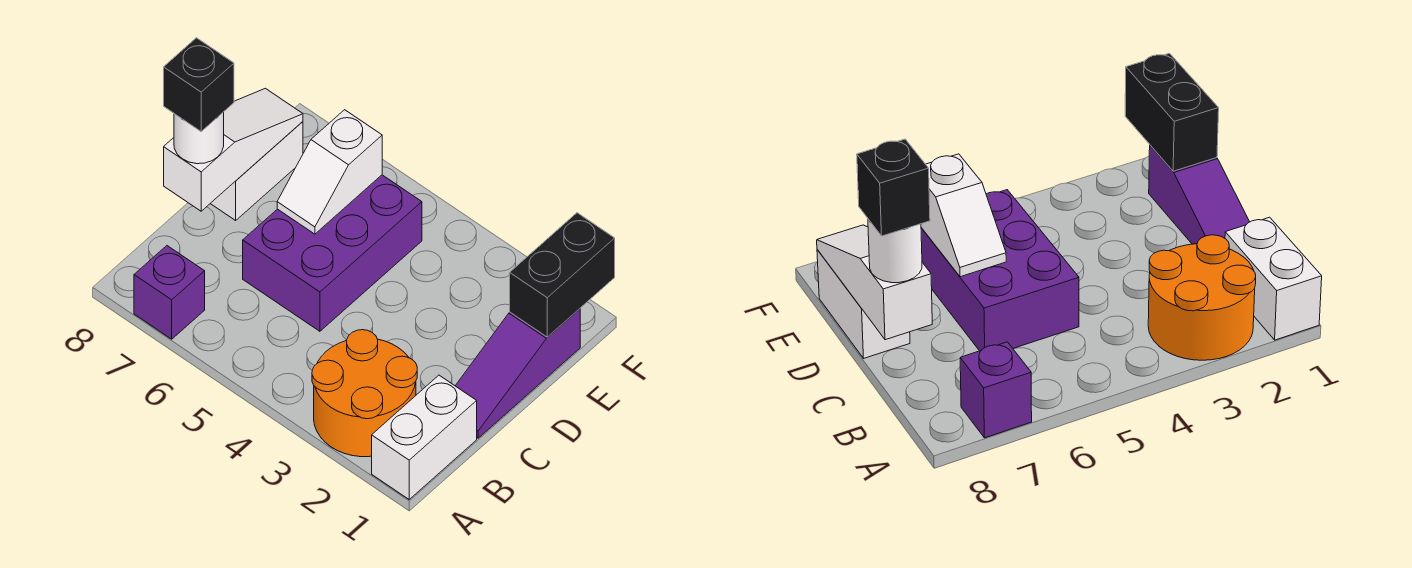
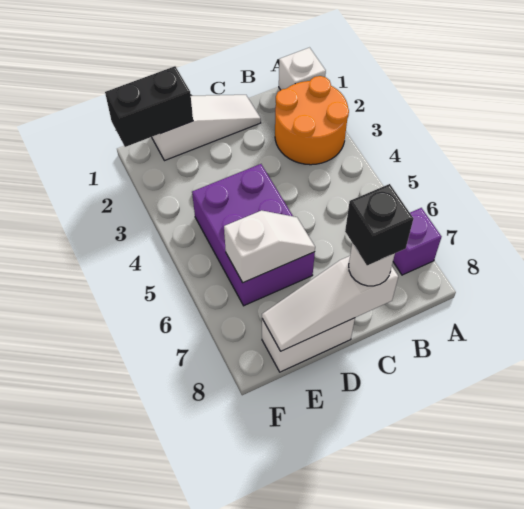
white brick A1:B1 level 1 -> white brick A1 level 1
purple slope C1:E1 level 1 top E -> white slope C1:E1 level 1 top E
purple brick C5:E6 level 1 -> purple brick D4:E6 level 1

